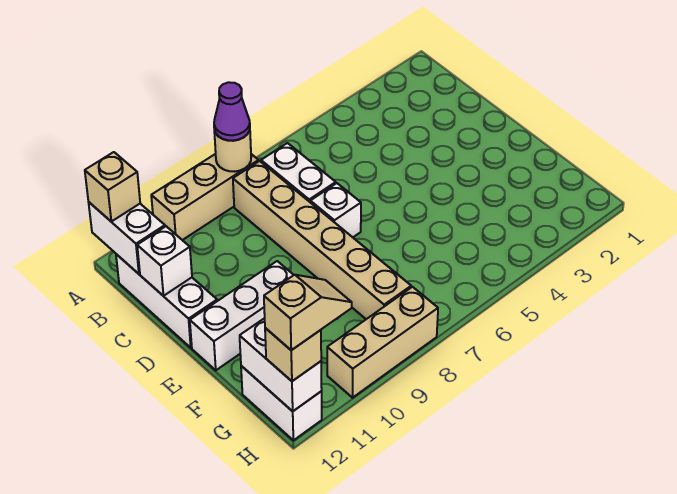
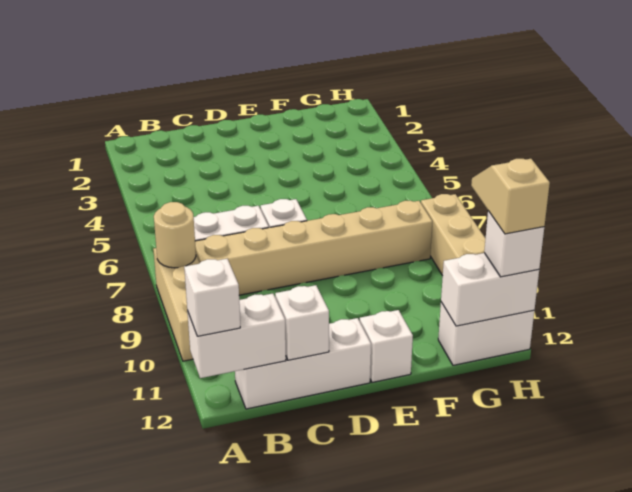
purple cone A8 level 3 -> none
tan brick A12 level 3 -> white brick A12 level 3
white brick E10:E12 level 1 -> white brick E12 level 1
tan brick H12 level 3 -> white brick H12 level 3

